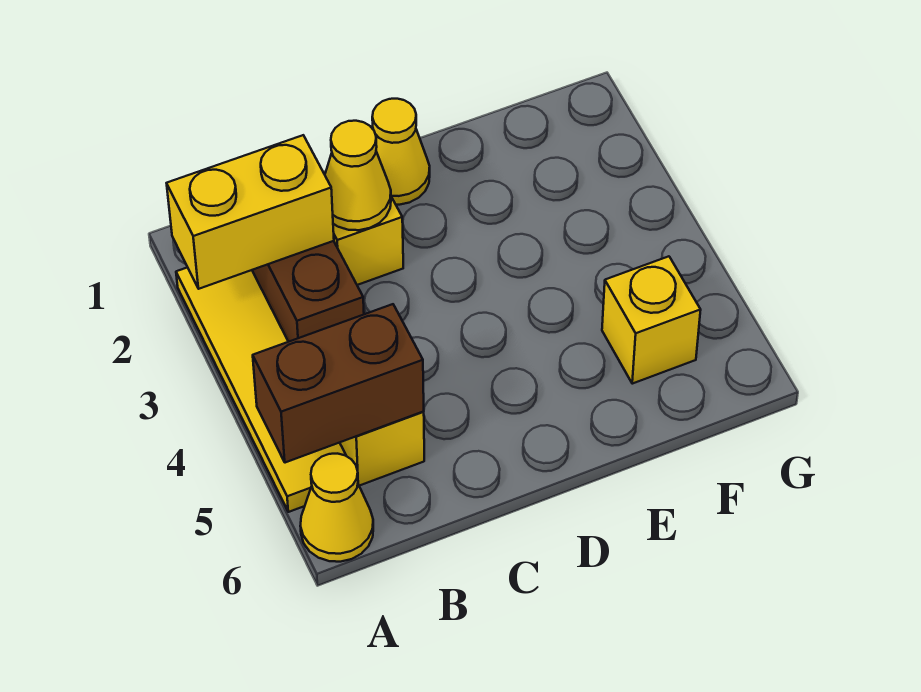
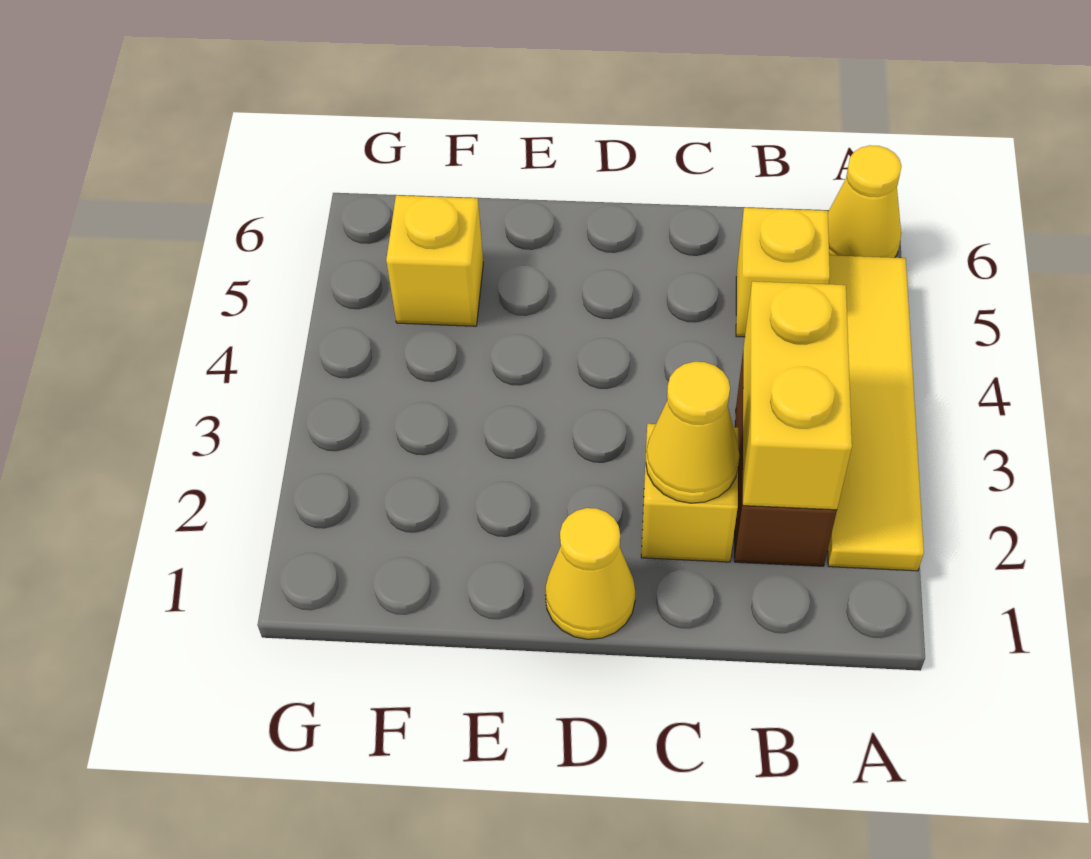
yellow brick A2:B2 level 2 -> yellow brick B2:B3 level 2
brown brick A5:B5 level 2 -> none

